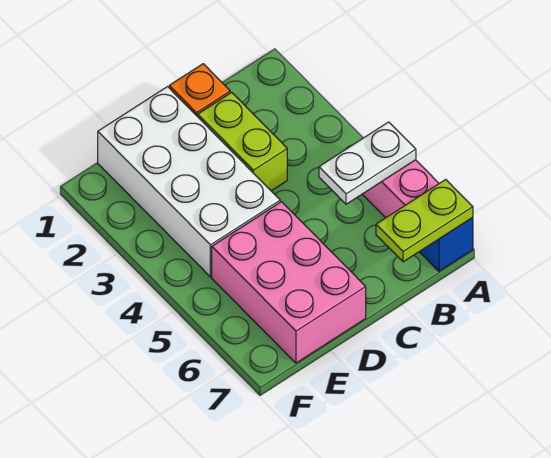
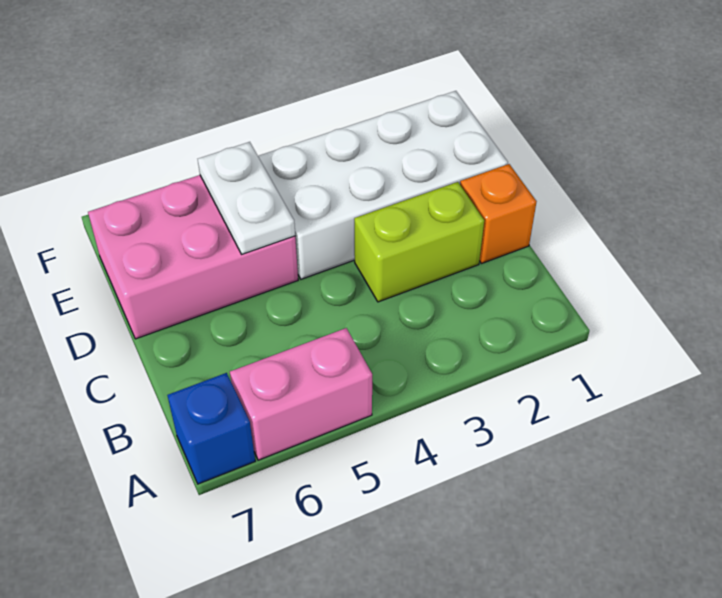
white plate A5:B5 level 2 -> white plate D5:E5 level 2
lime plate A7:B7 level 2 -> none

